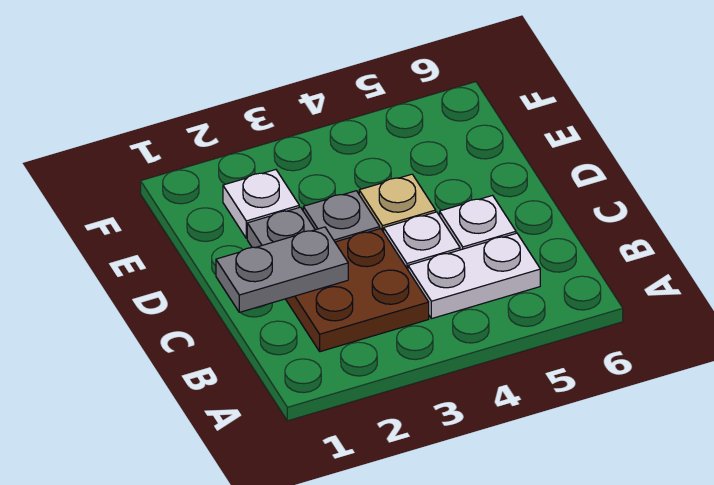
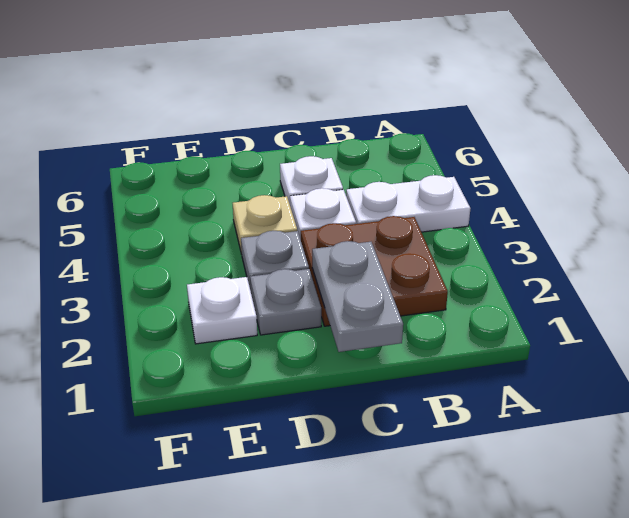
white plate B4:B5 level 1 -> white plate A4:B4 level 1

